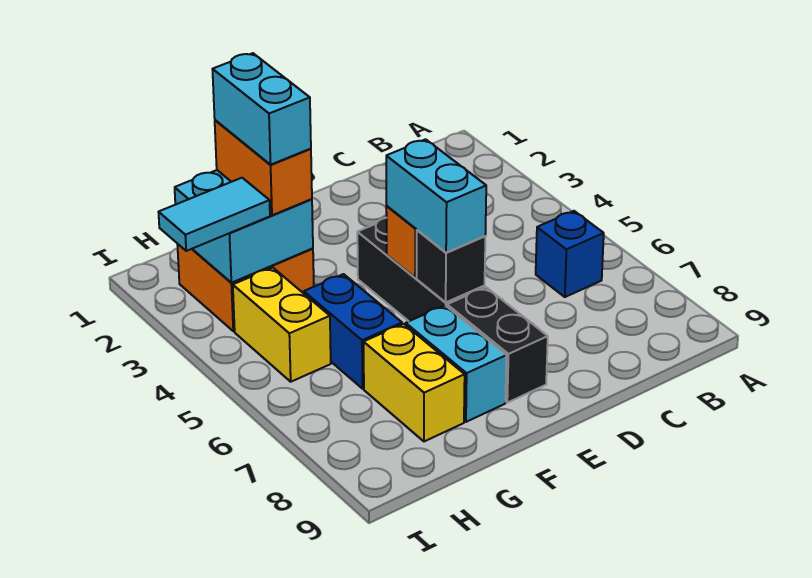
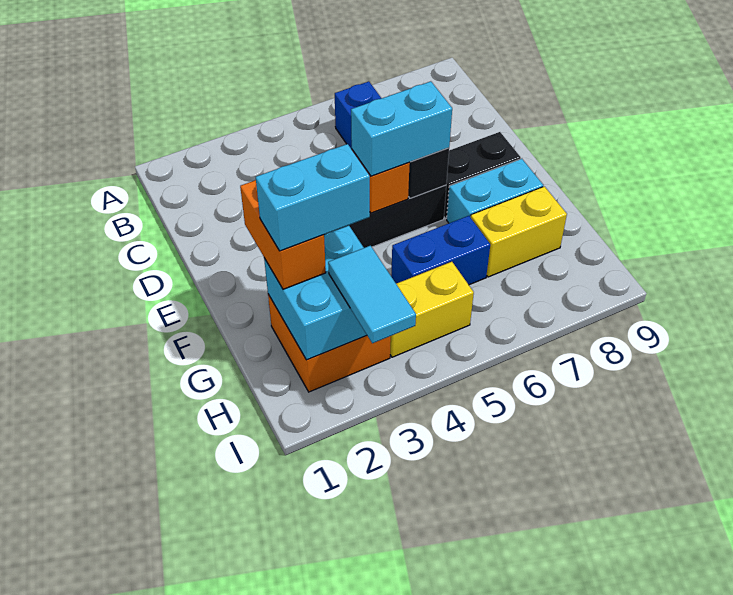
orange brick G2:G3 level 3 -> orange brick F2:G2 level 3

